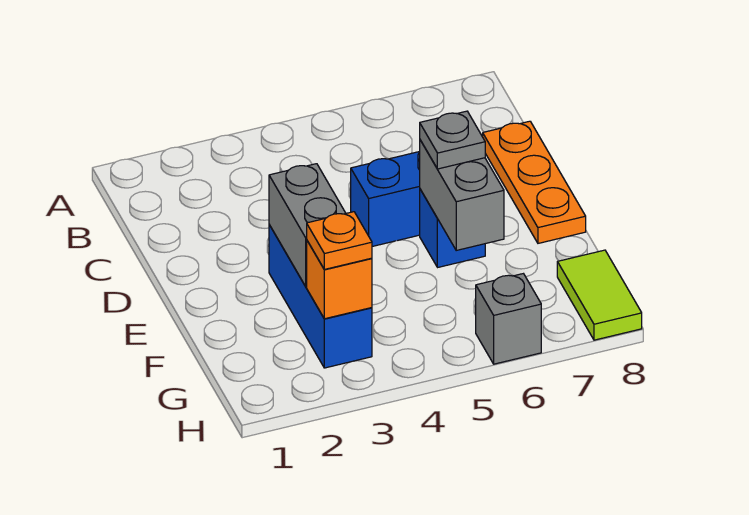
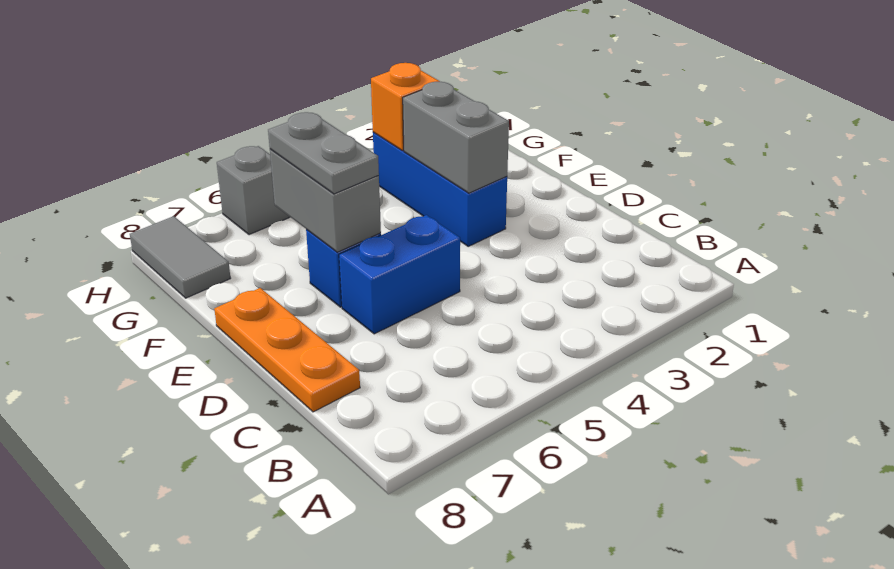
grey plate E6 level 3 -> grey plate E6:F6 level 3
orange plate G3 level 3 -> none
lime tile G8:H8 level 1 -> grey tile G8:H8 level 1

